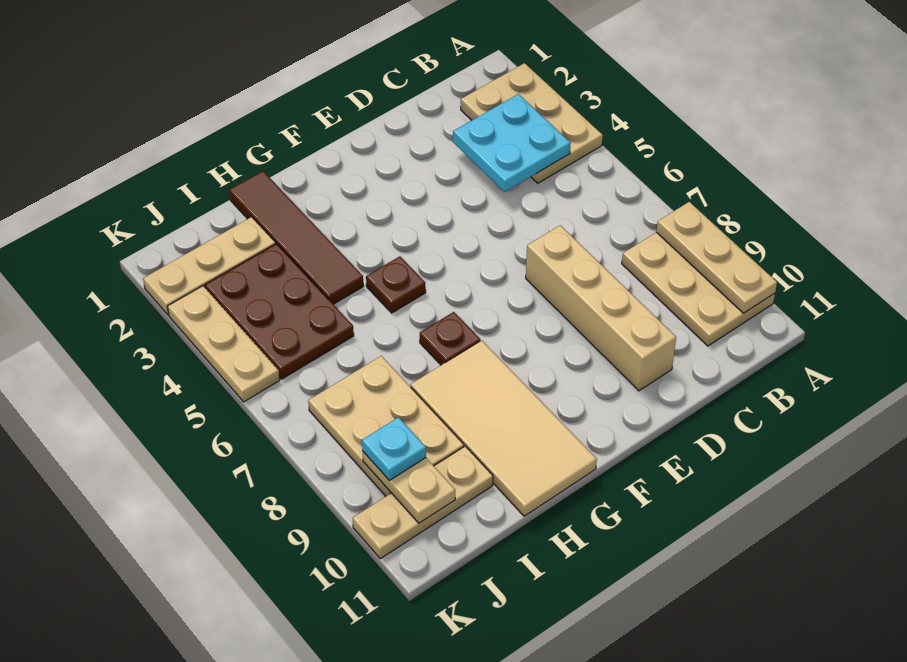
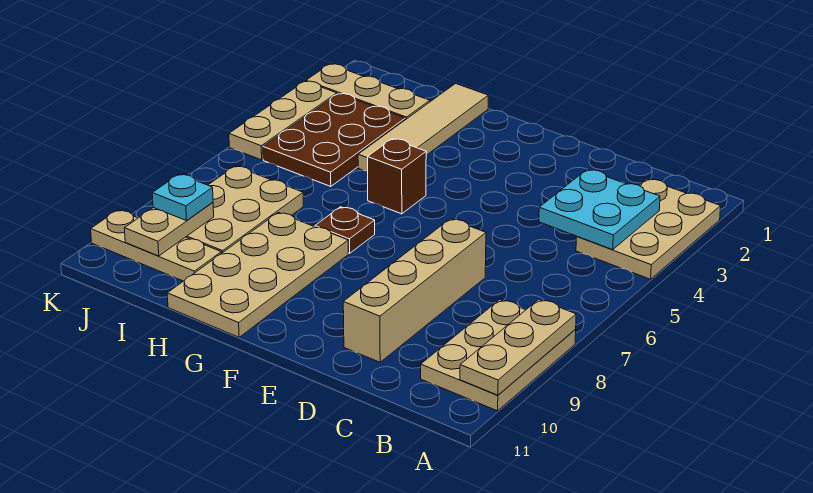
brown plate G5 level 1 -> brown brick G5 level 1
tan tile G8:H11 level 1 -> tan plate G8:H11 level 1
brown tile H1:H4 level 1 -> tan tile H1:H4 level 1

